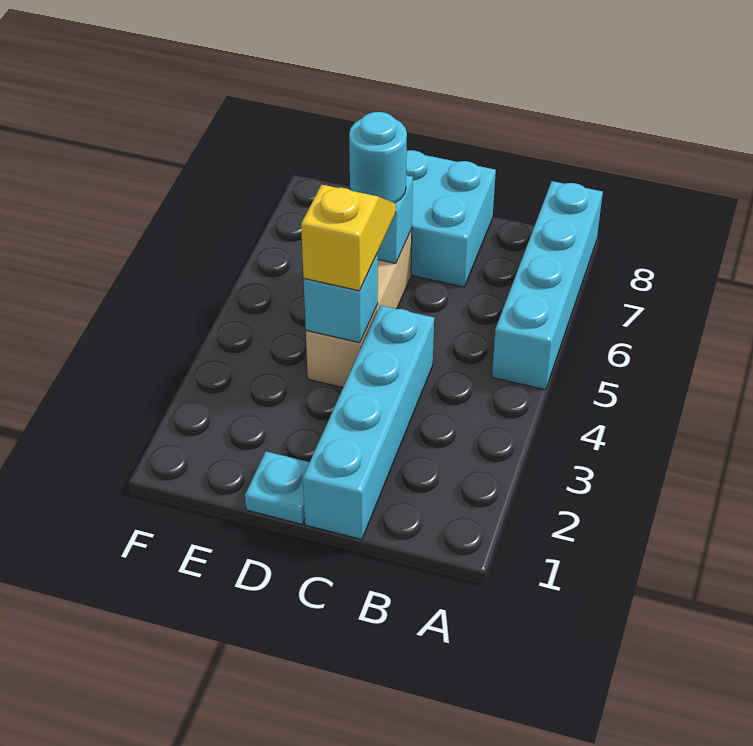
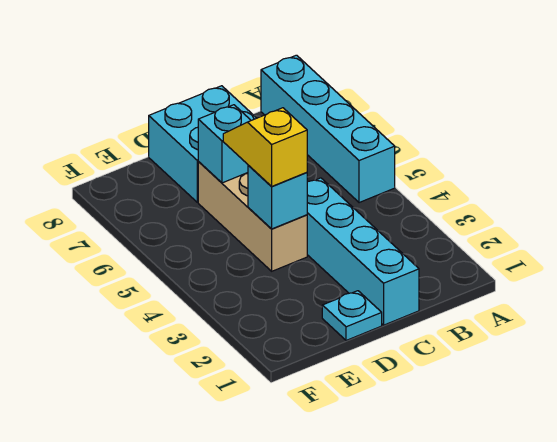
cyan round brick D6 level 3 -> none

